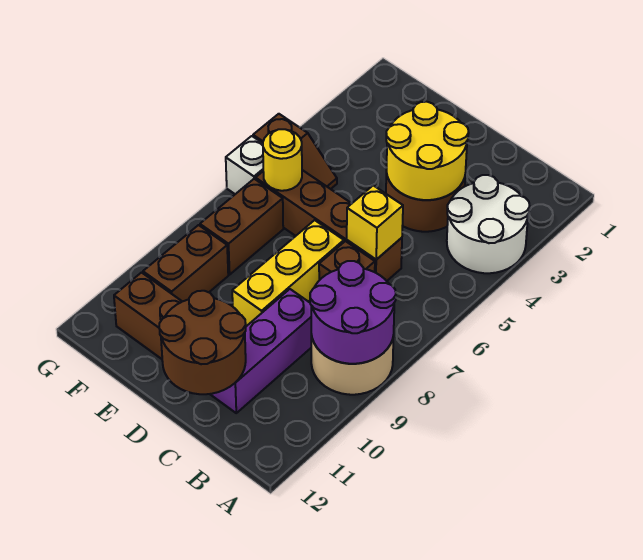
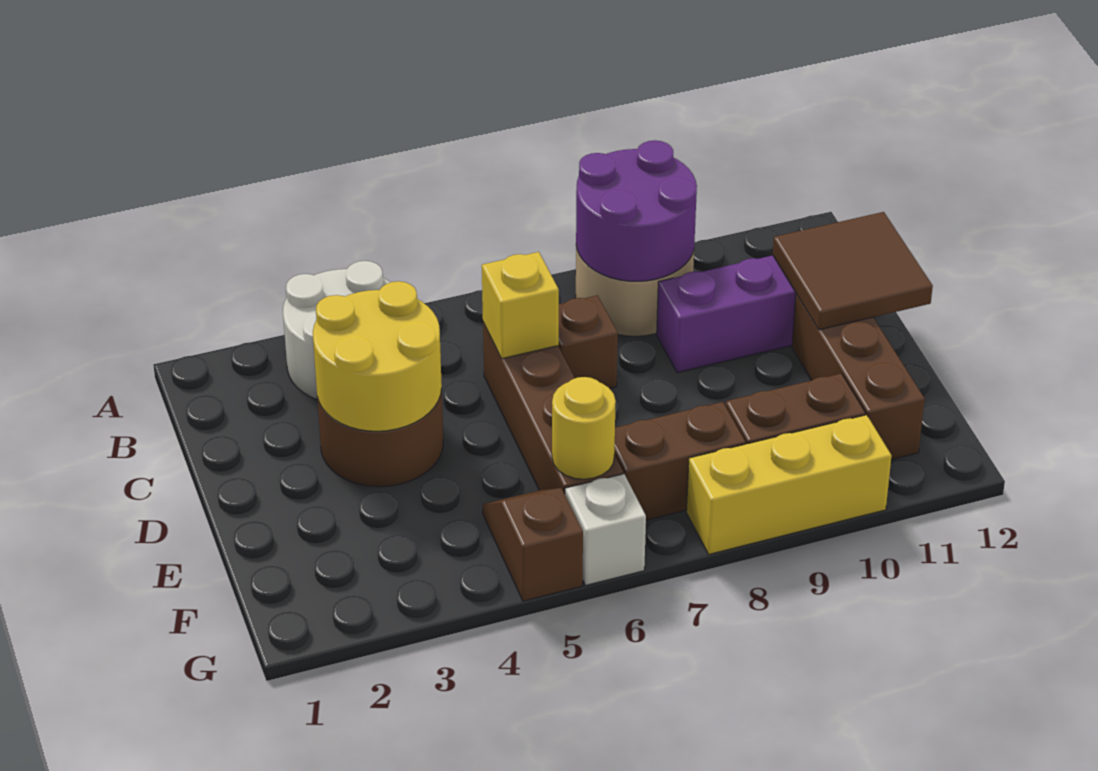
brown round brick C11:D12 level 2 -> brown tile C11:D12 level 2
yellow brick D7:D9 level 1 -> yellow brick G8:G10 level 1

